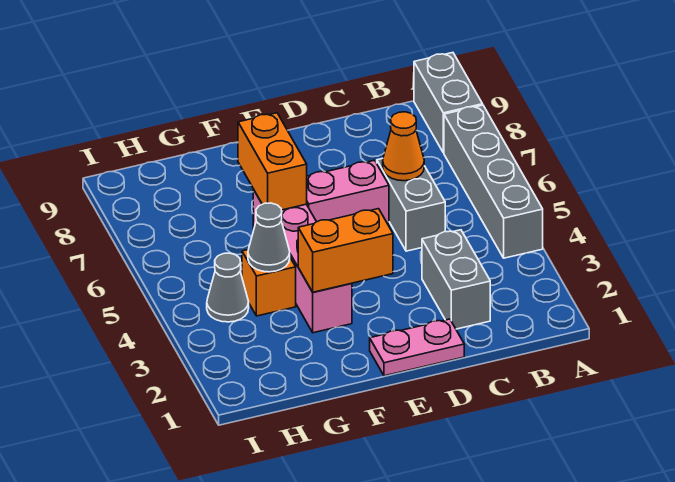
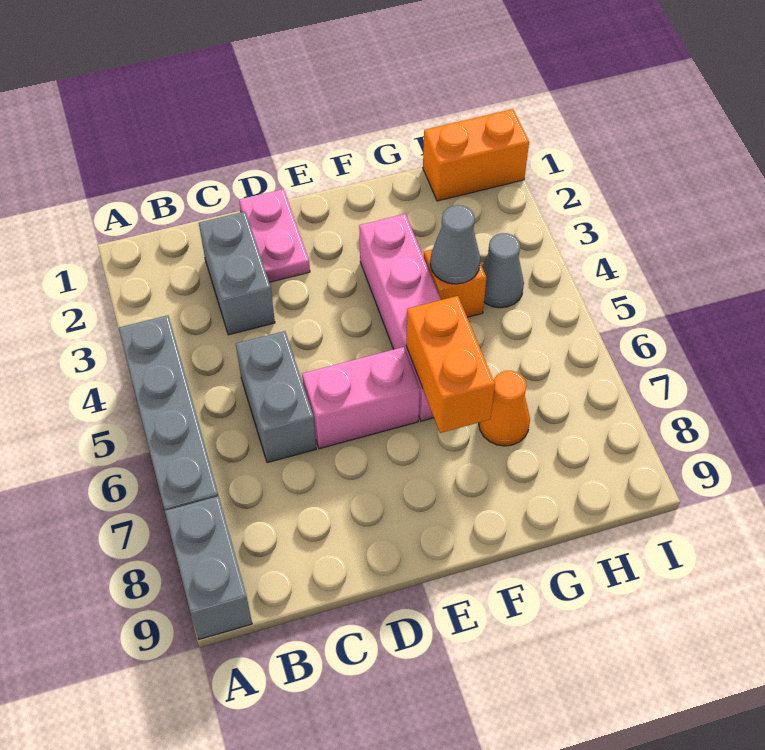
orange cone C6 level 2 -> orange cone G7 level 1
pink plate D1:E1 level 1 -> pink plate D1:D2 level 1
orange brick E3:F3 level 2 -> orange brick H1:I1 level 1

